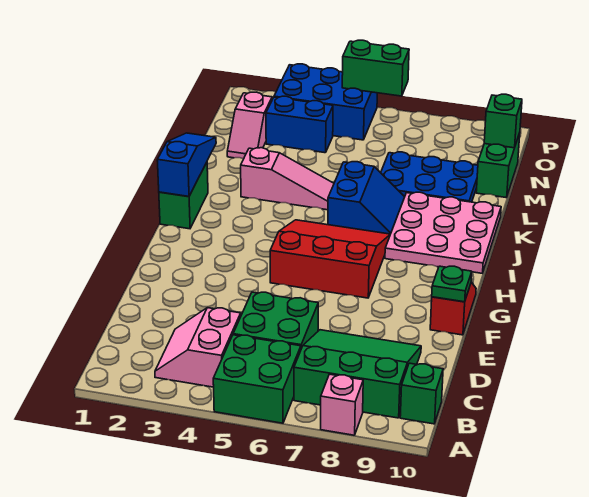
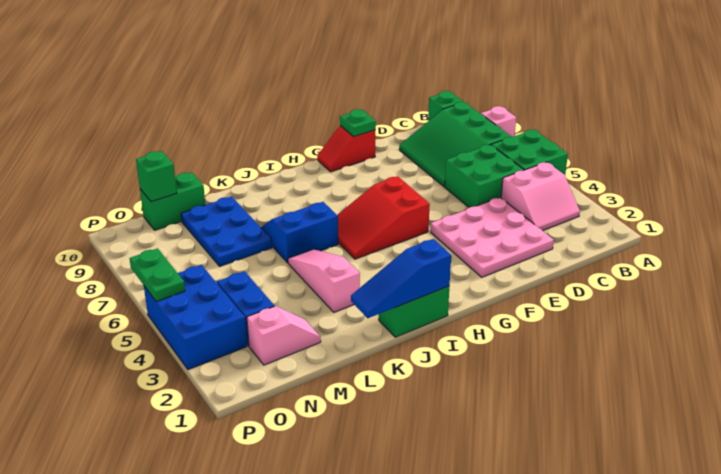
red slope G5:I7 level 1 top G -> red slope G5:I6 level 1 top G
pink plate I8:K10 level 1 -> pink plate D2:F4 level 1
green brick P5:P6 level 2 -> green plate P5:P6 level 2

